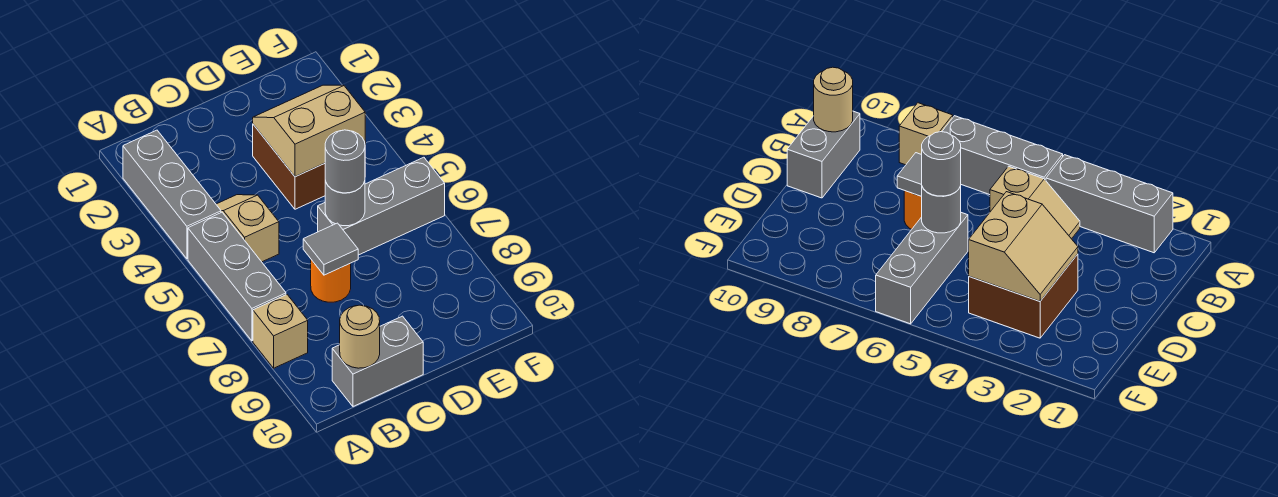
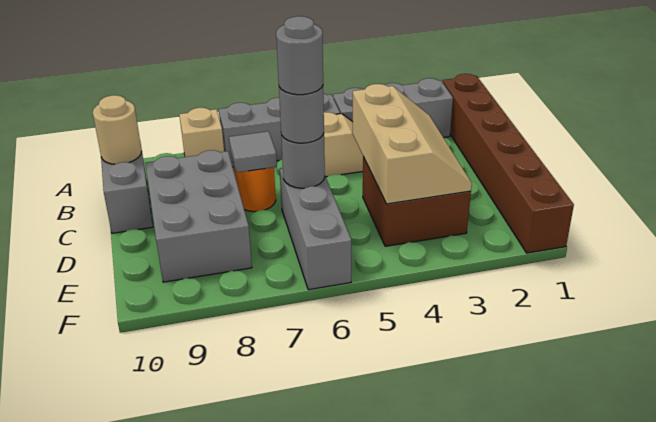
none -> brown brick A1:F1 level 1
none -> grey brick C8:E9 level 1
tan slope D3:E4 level 2 top 4 -> tan slope C3:E4 level 2 top 4
none -> grey round brick D6 level 4

